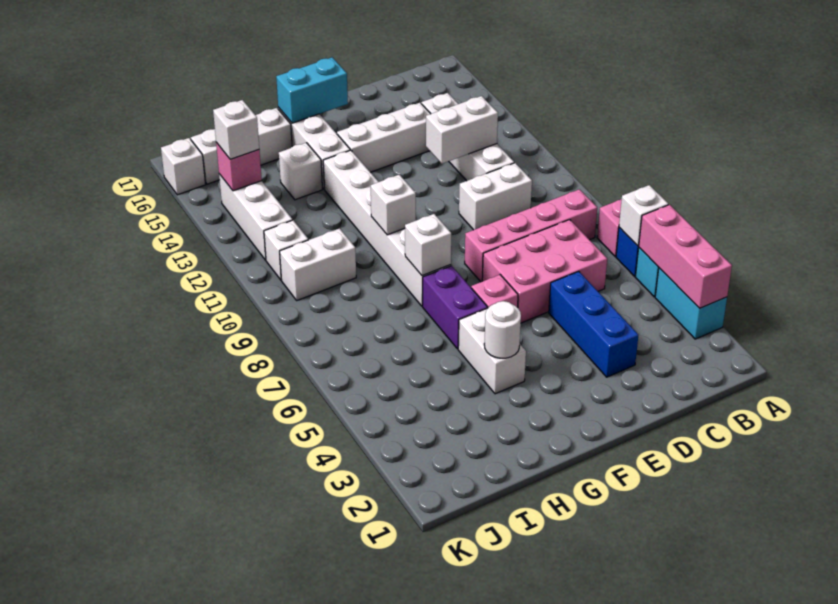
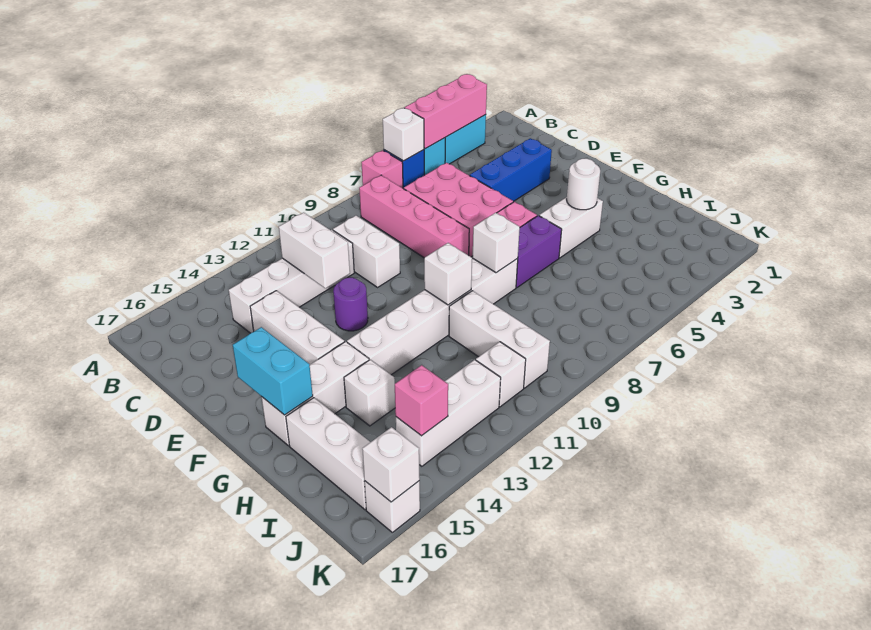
none -> purple round brick E12 level 1
white brick I10:J10 level 1 -> white brick H10:J10 level 1
white brick J14 level 3 -> white brick K16 level 2

